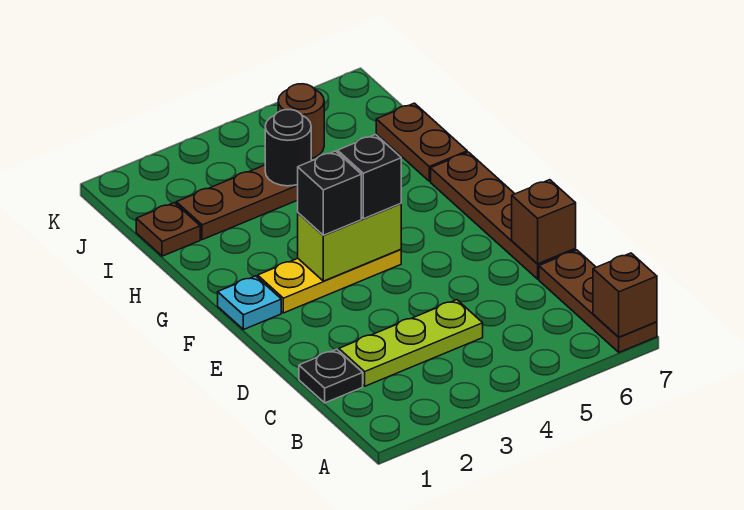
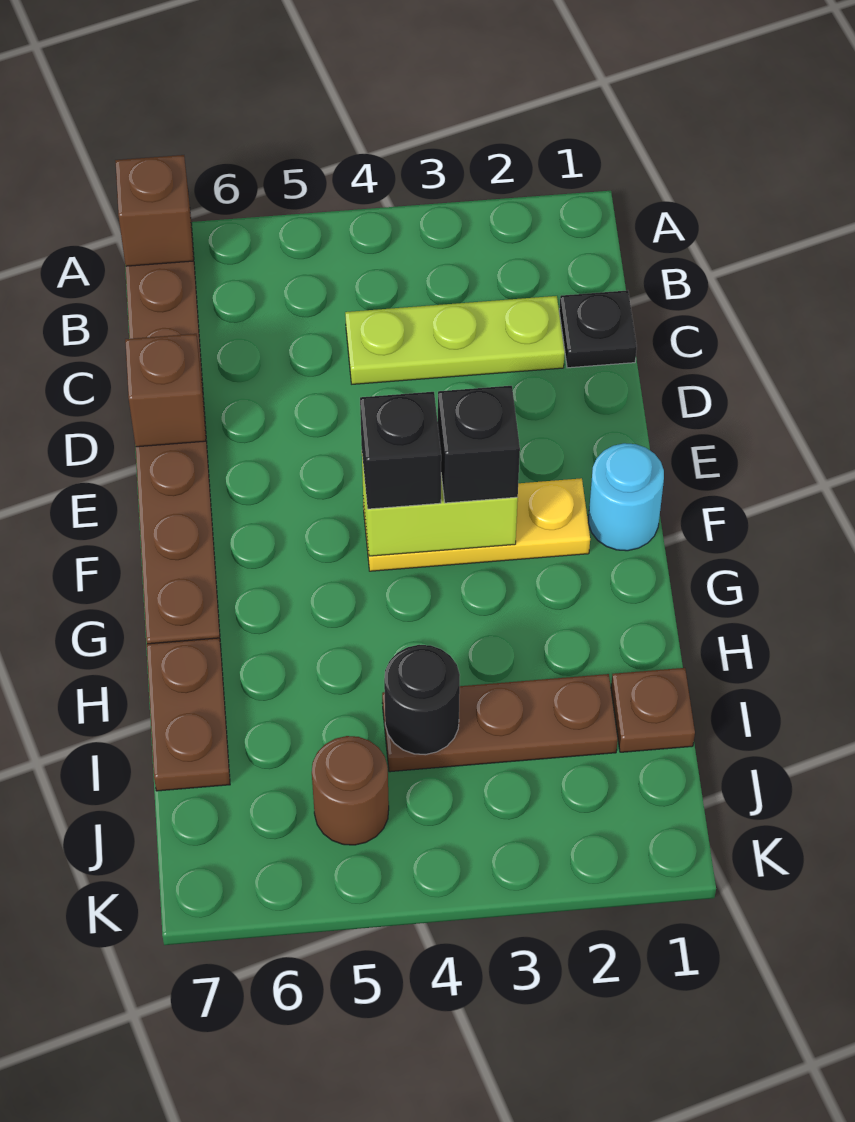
cyan plate F1 level 1 -> cyan round brick F1 level 1

